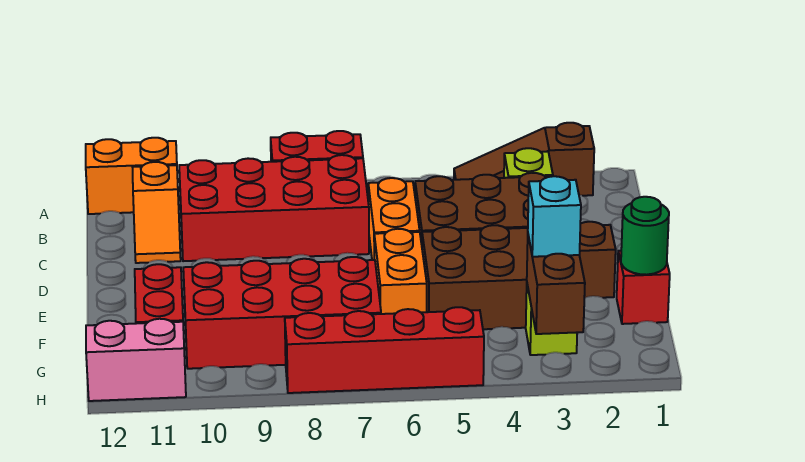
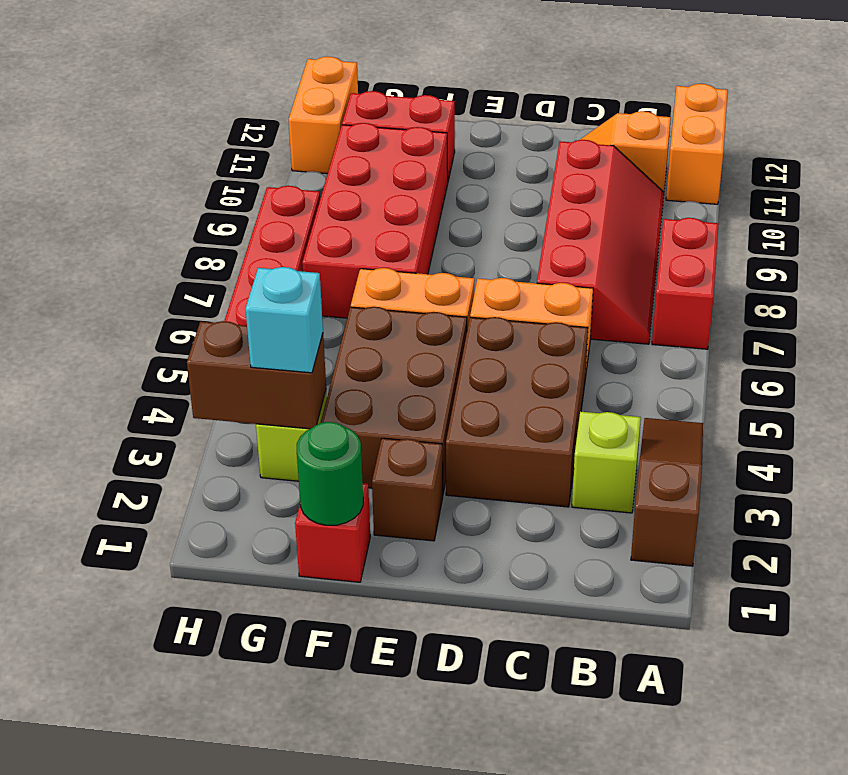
red brick B7:C10 level 1 -> red slope B7:C10 level 1 top C
pink brick H11:H12 level 1 -> orange brick H11:H12 level 1

